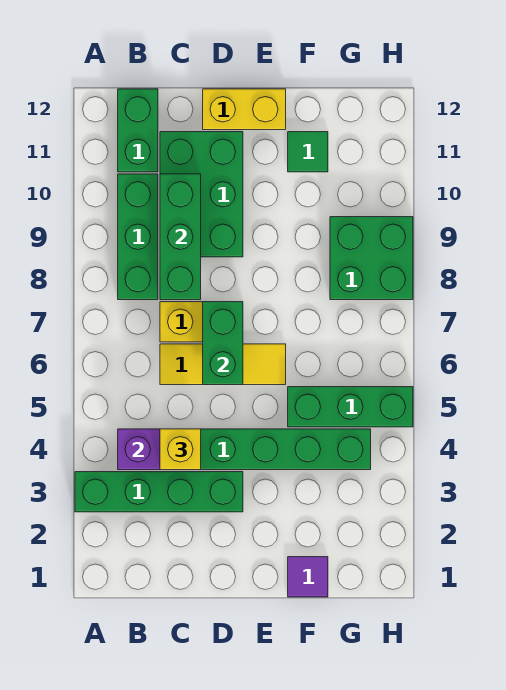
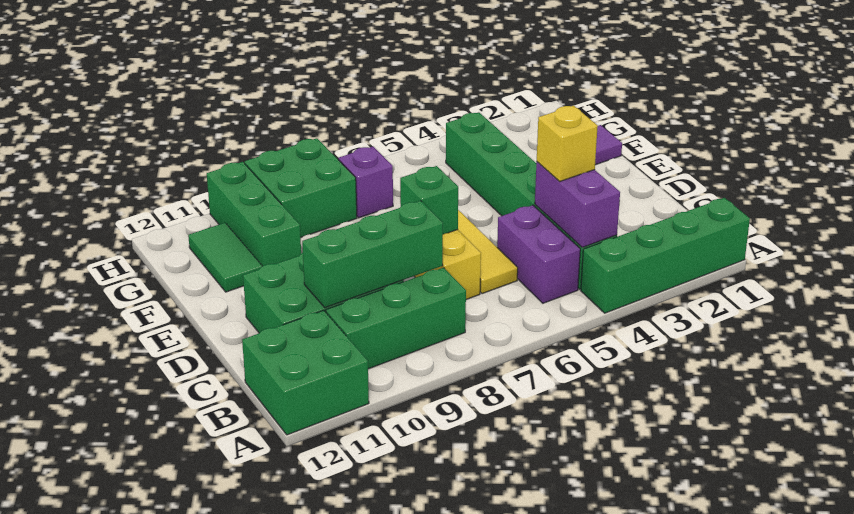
green brick A3:D3 level 1 -> green brick A1:A4 level 1
none -> purple brick B5:C5 level 1
green brick B11:B12 level 1 -> green brick A11:B12 level 1
green brick D6:D7 level 2 -> green brick D7 level 2
yellow brick D12:E12 level 1 -> none
green brick F5:H5 level 1 -> green brick F10:H10 level 1
green tile F11 level 1 -> green tile F11:G11 level 1
none -> purple brick G7 level 1

